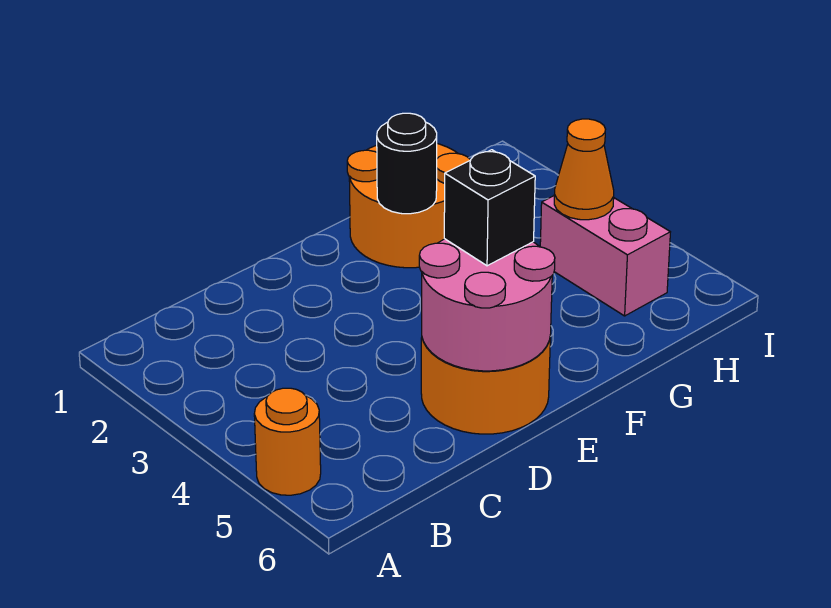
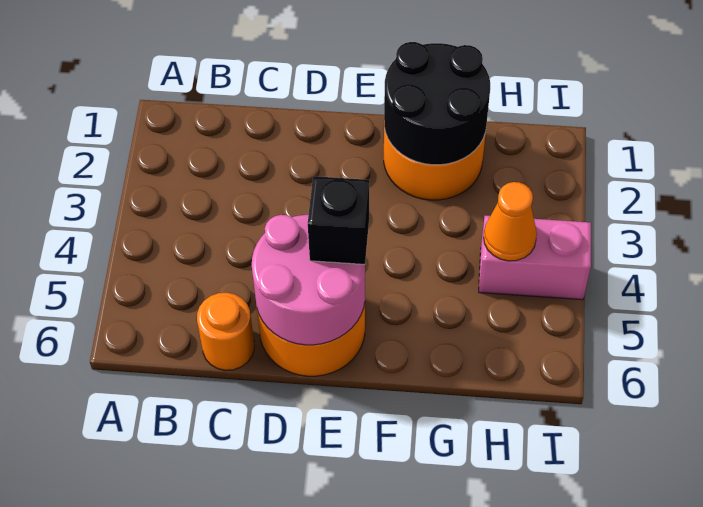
orange round brick A5 level 1 -> orange round brick C6 level 1
black round brick F2 level 2 -> black round brick F1:G2 level 2
pink brick H4:H5 level 1 -> pink brick H4:I4 level 1

